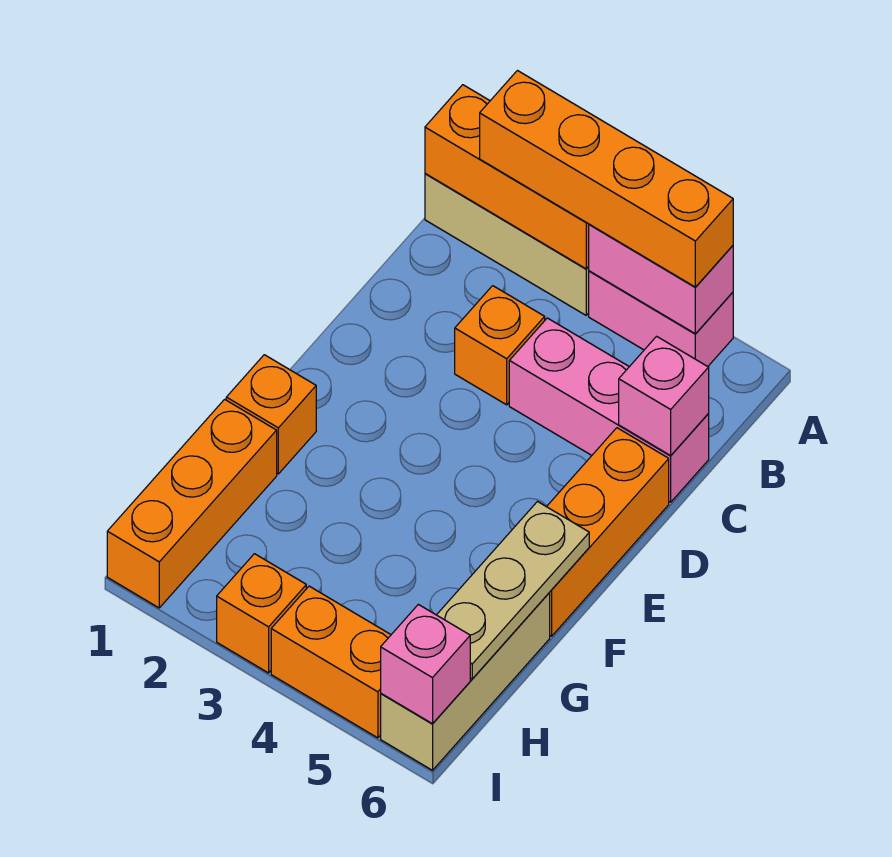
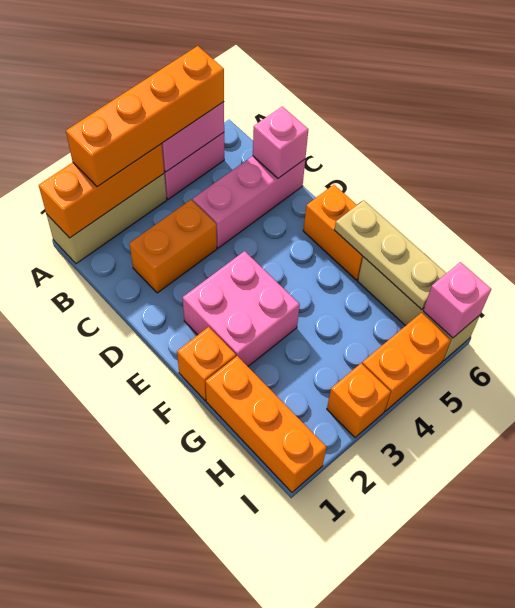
orange brick C3 level 1 -> orange brick C2:C3 level 1
orange brick D6:F6 level 1 -> orange brick E6:F6 level 1
none -> pink brick E2:F3 level 1

